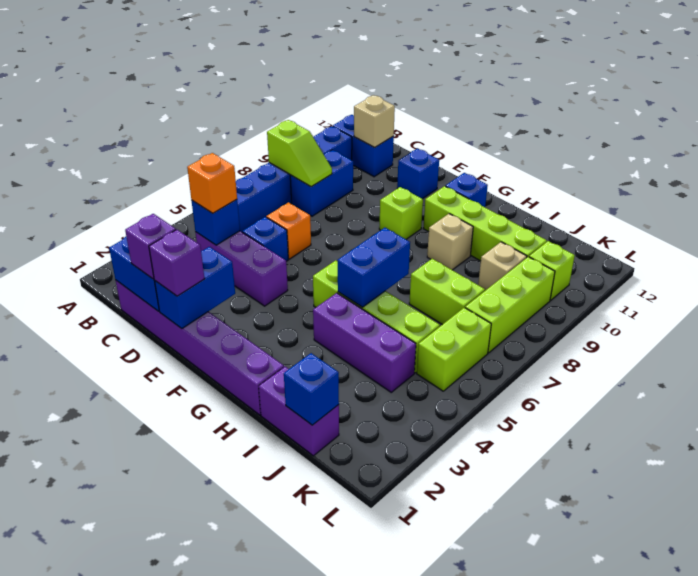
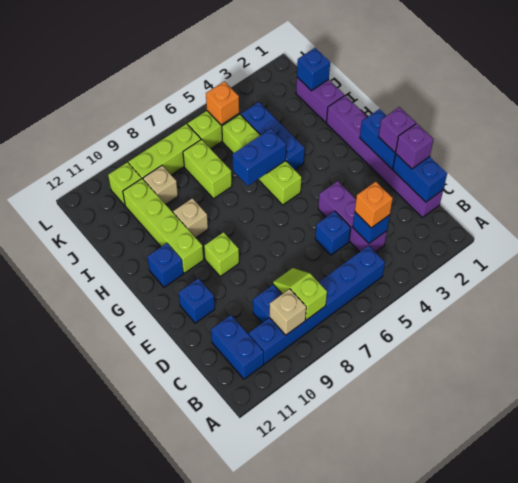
tan brick C11 level 2 -> tan brick B9 level 2
orange brick D6 level 1 -> orange brick K5 level 2
blue brick E1:E2 level 2 -> blue brick E1:F1 level 2
purple brick H4:J4 level 1 -> blue brick H4:J4 level 1

